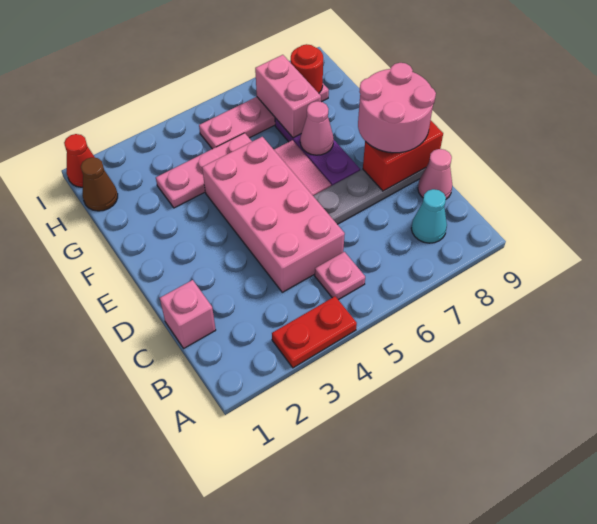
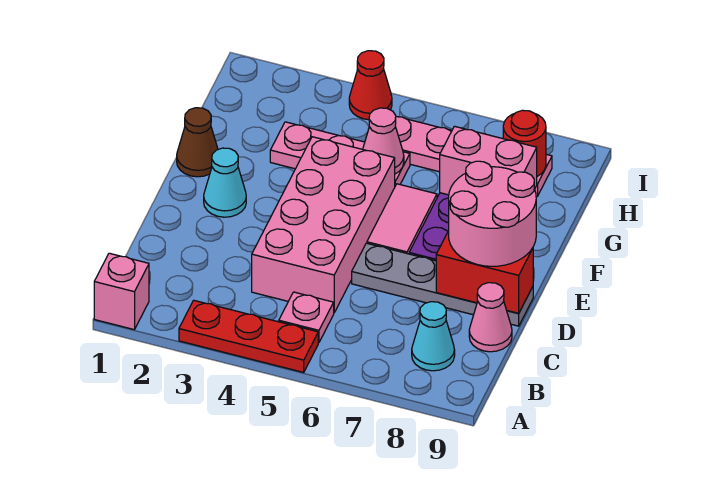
red plate A3:A4 level 1 -> red plate A3:A5 level 1
pink brick C1 level 1 -> pink brick A1 level 1
none -> cyan cone E2 level 1
pink cone F7 level 2 -> pink cone G5 level 2
pink brick G7:H7 level 2 -> pink brick G7:G8 level 2
brown cone H1 level 1 -> brown cone F1 level 1
red cone I1 level 1 -> red cone I4 level 1

